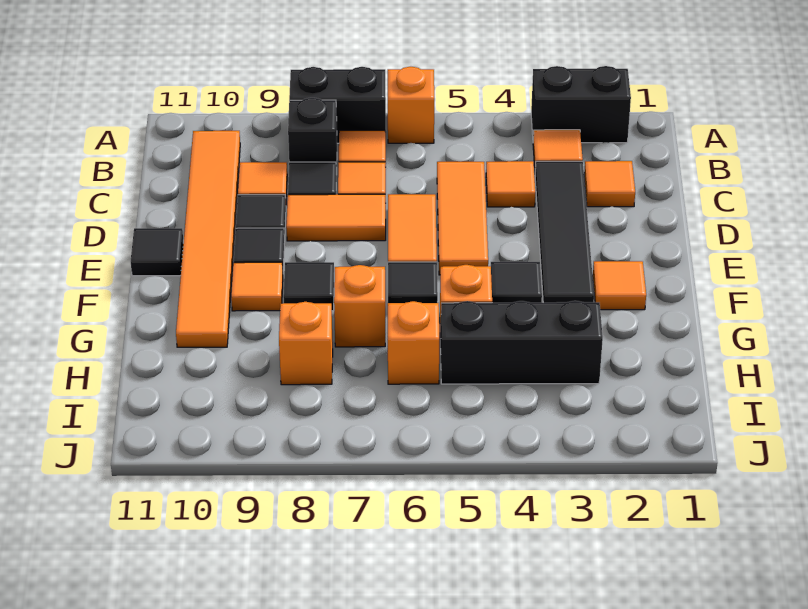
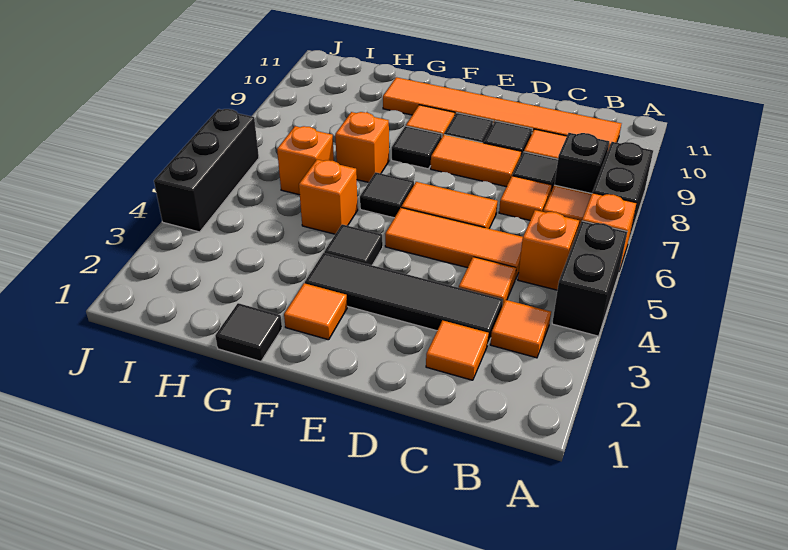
black brick A2:A3 level 1 -> black brick A4:A5 level 1
orange tile D7:D8 level 1 -> orange tile D8:E8 level 1
black tile E11 level 1 -> black tile G1 level 1
black brick H3:H5 level 1 -> black brick J4:J6 level 1
orange brick H8 level 1 -> orange brick B5 level 1

